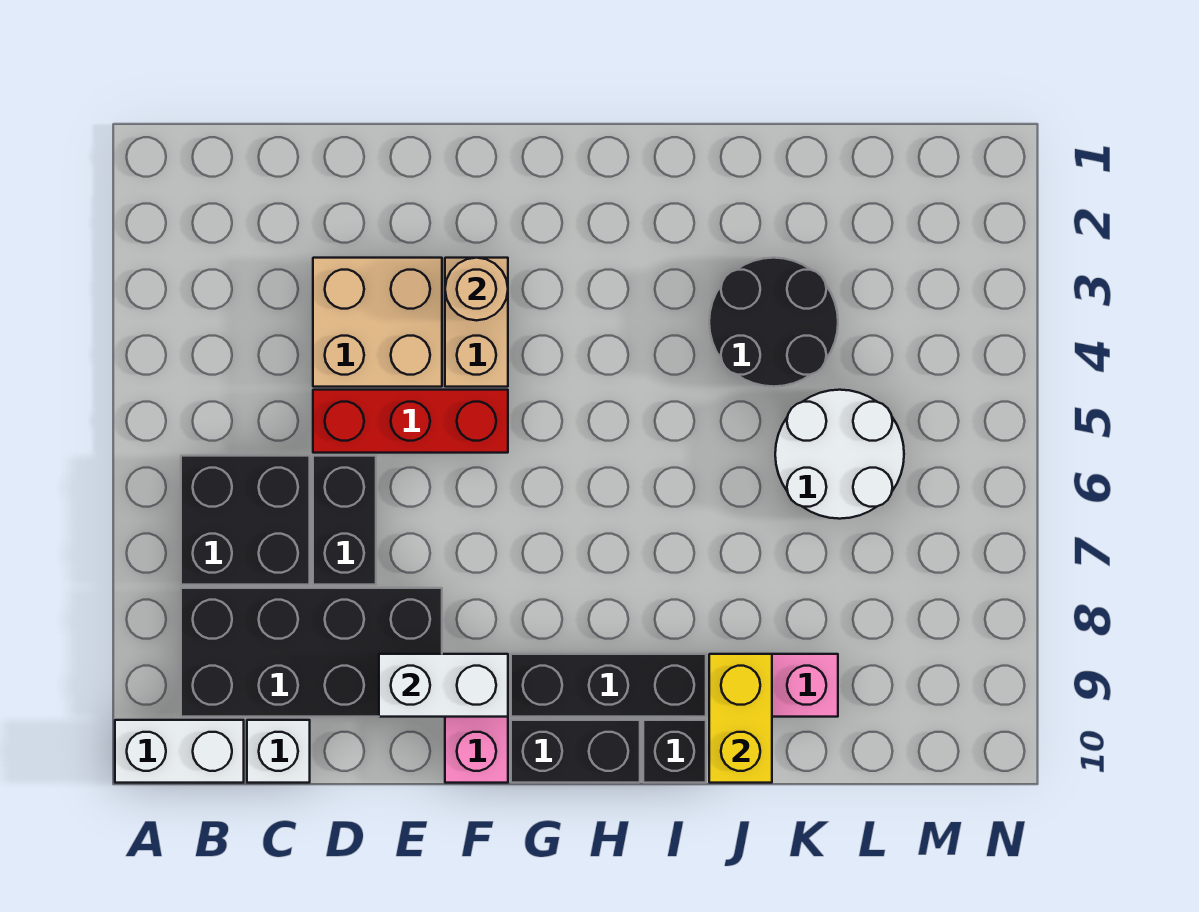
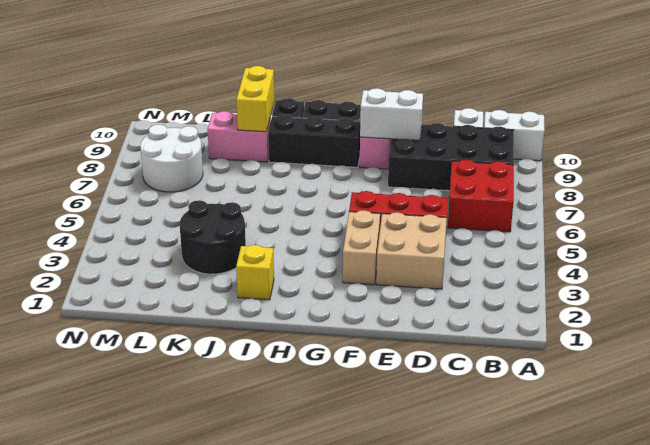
black brick B6:C7 level 1 -> red brick B6:C7 level 1
black brick D6:D7 level 1 -> none
tan round brick F3 level 2 -> none
none -> yellow brick I2 level 1
white round brick K5:L6 level 1 -> white round brick L7:M8 level 1

